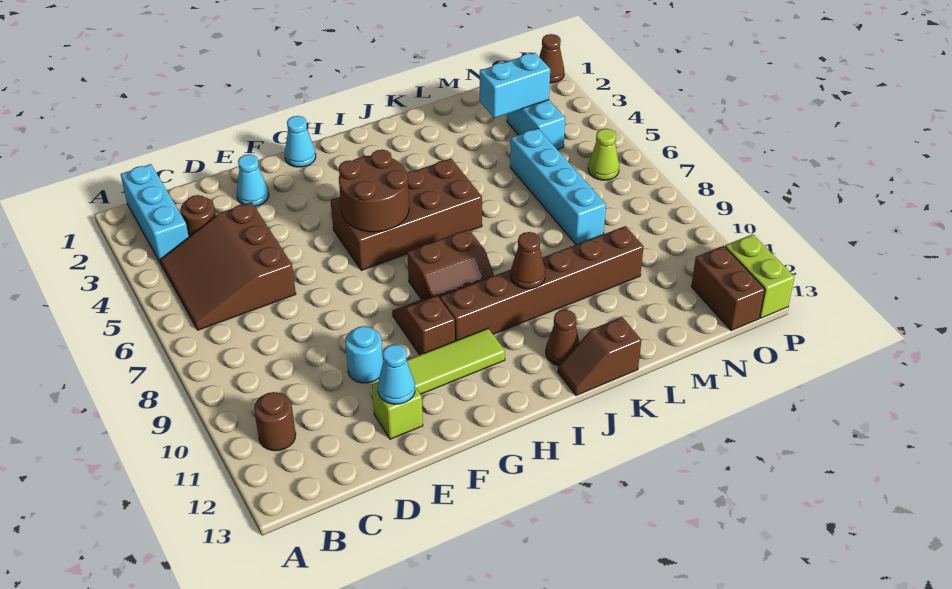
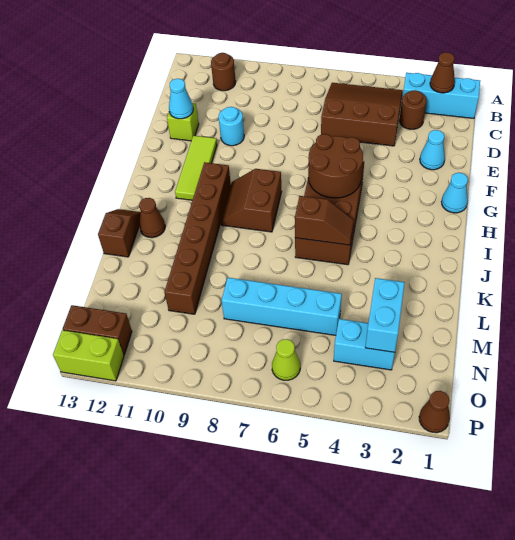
brown slope G9:G10 level 1 top 10 -> brown slope J5:J6 level 2 top 6
brown cone J10 level 2 -> brown cone B2 level 2

